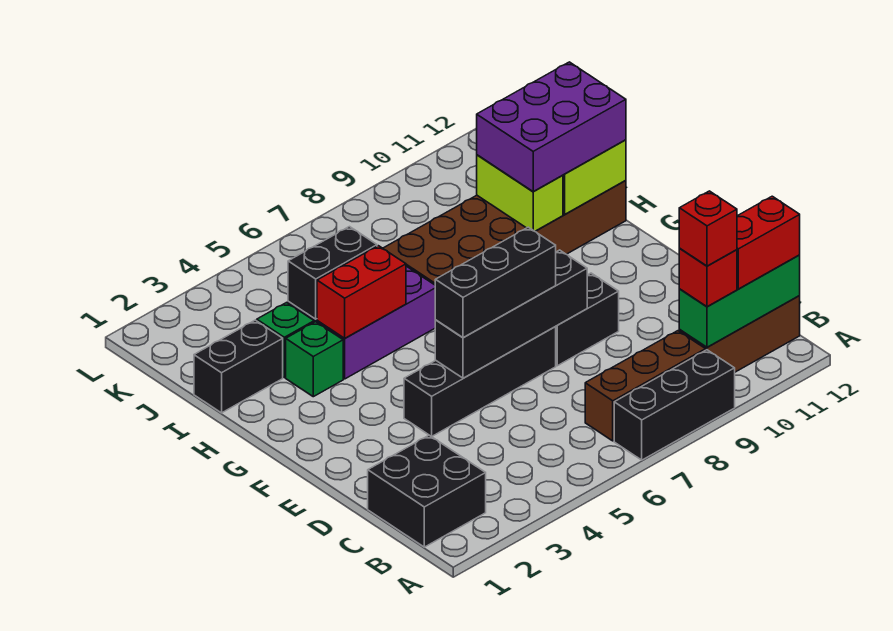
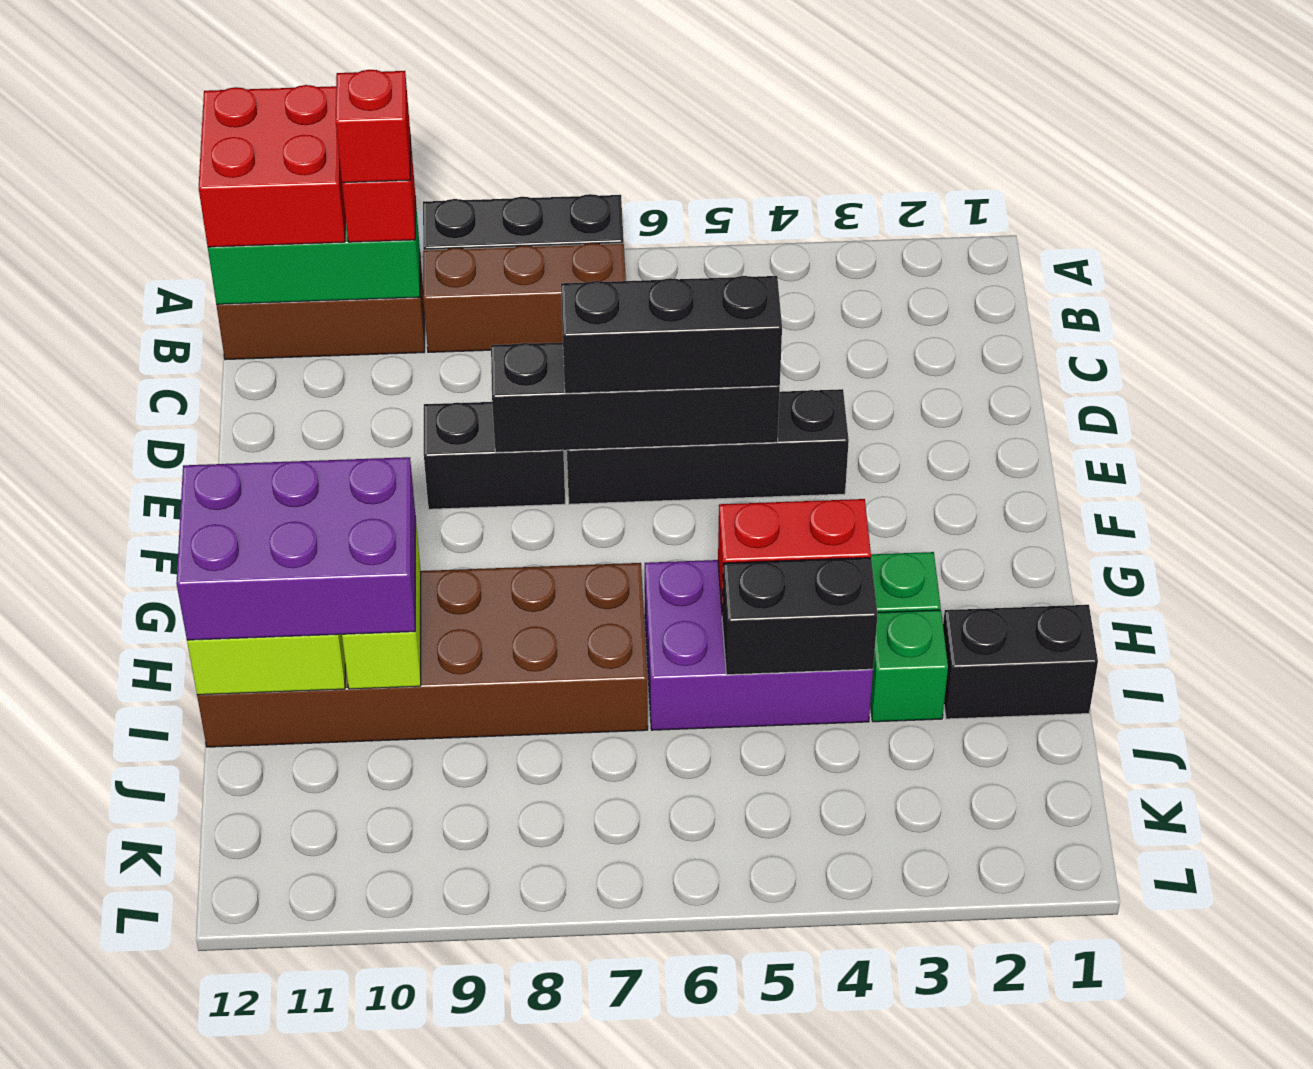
black brick B1:C2 level 1 -> none
red brick B11:B12 level 3 -> red brick A11:B12 level 3

